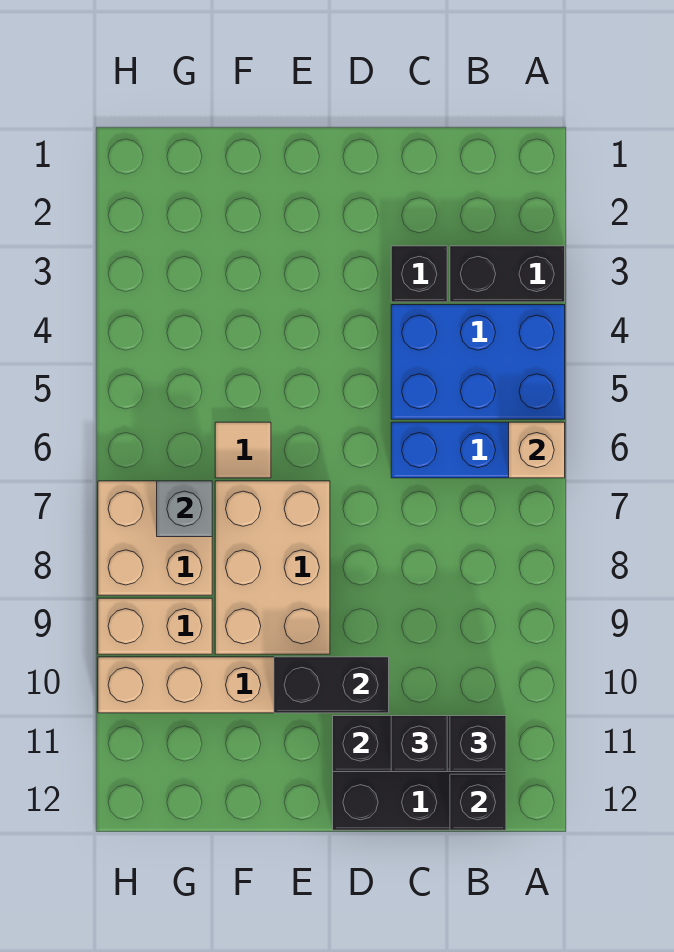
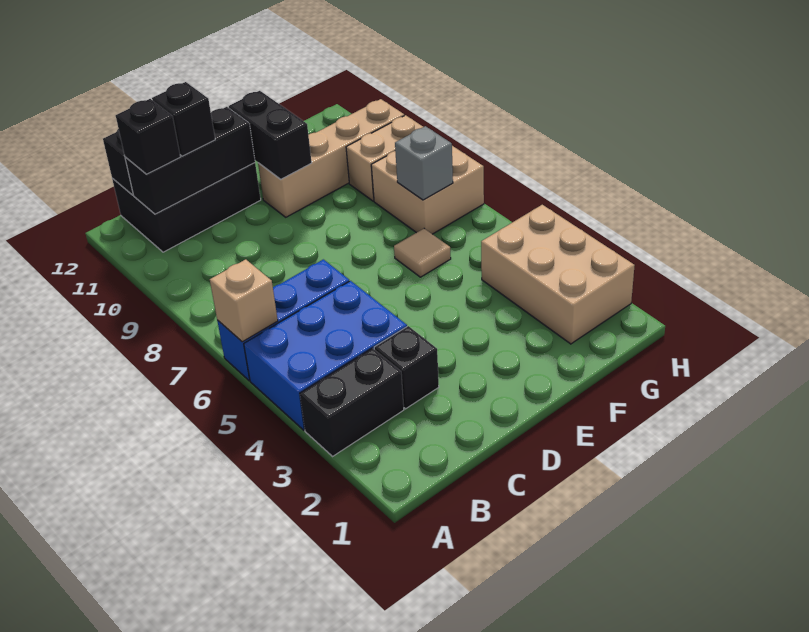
black brick D10:E10 level 2 -> black brick E10:E11 level 2
tan brick E7:F9 level 1 -> tan brick G2:H4 level 1

